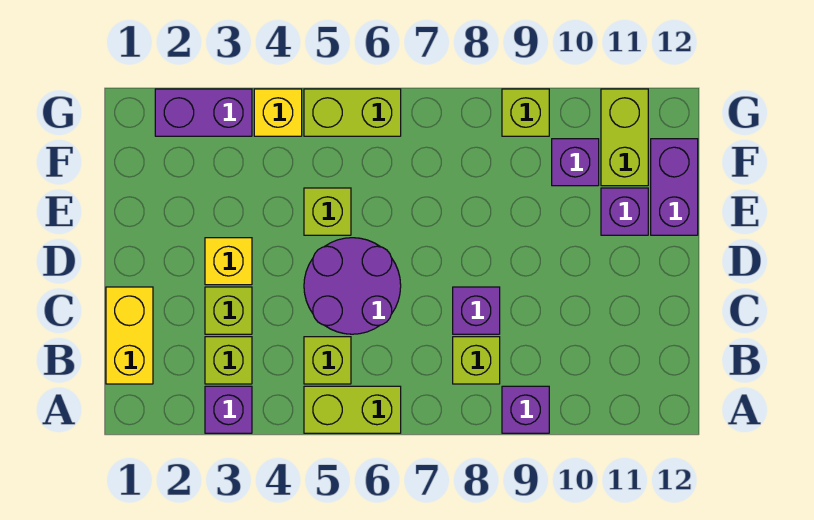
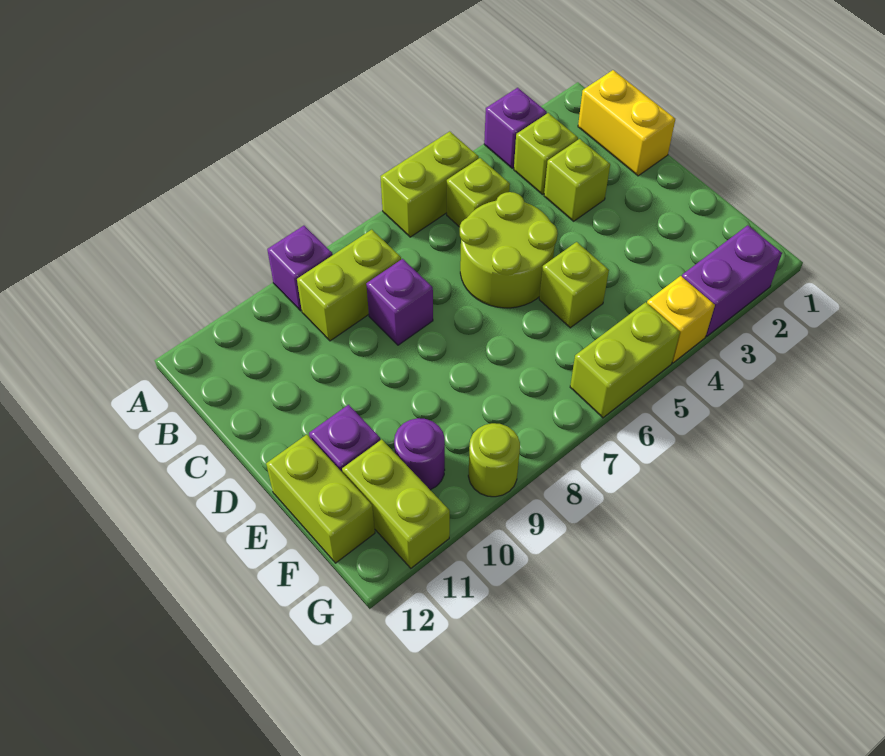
lime brick B8 level 1 -> lime brick B8:B9 level 1
purple round brick C5:D6 level 1 -> lime round brick C5:D6 level 1
yellow brick D3 level 1 -> none
purple brick E12:F12 level 1 -> lime brick E12:F12 level 1
purple brick F10 level 1 -> purple round brick F10 level 1
lime brick G9 level 1 -> lime round brick G9 level 1

